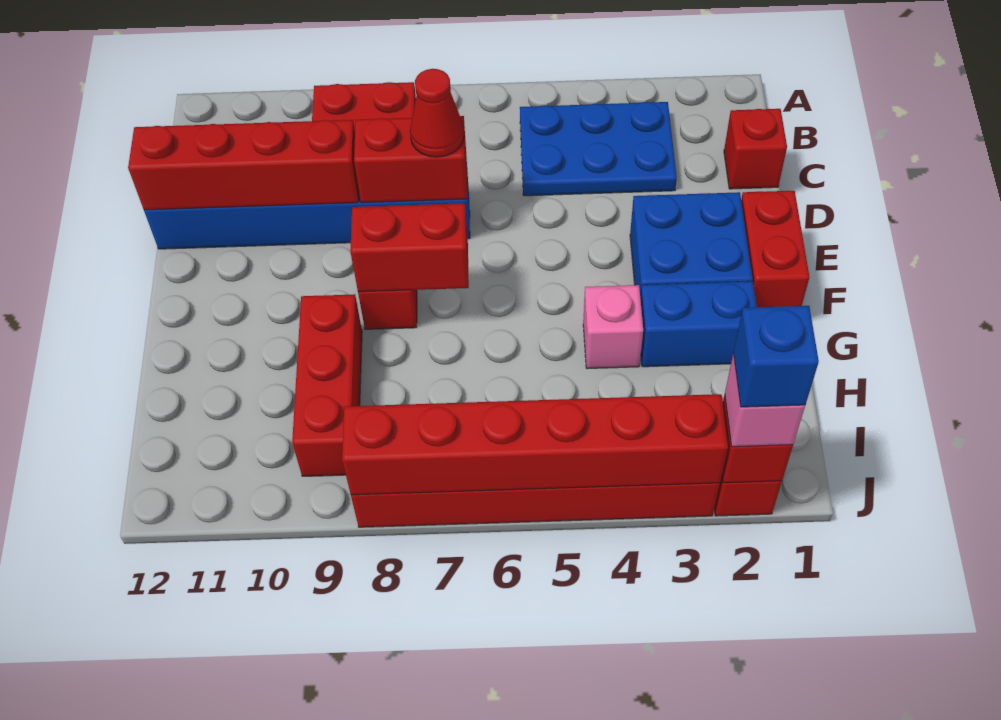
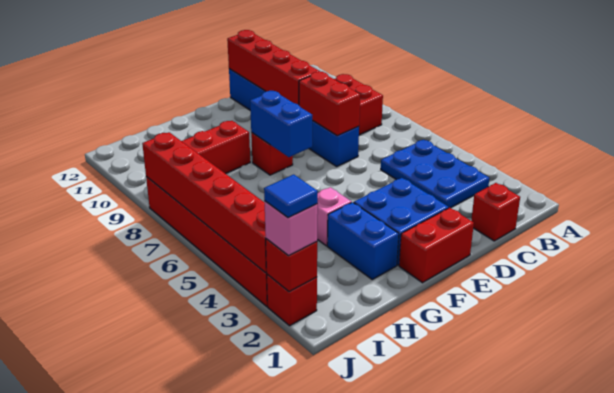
red cone D7 level 3 -> none
red brick F7:F8 level 2 -> blue brick F7:F8 level 2
blue brick J2 level 4 -> blue tile J2 level 4

